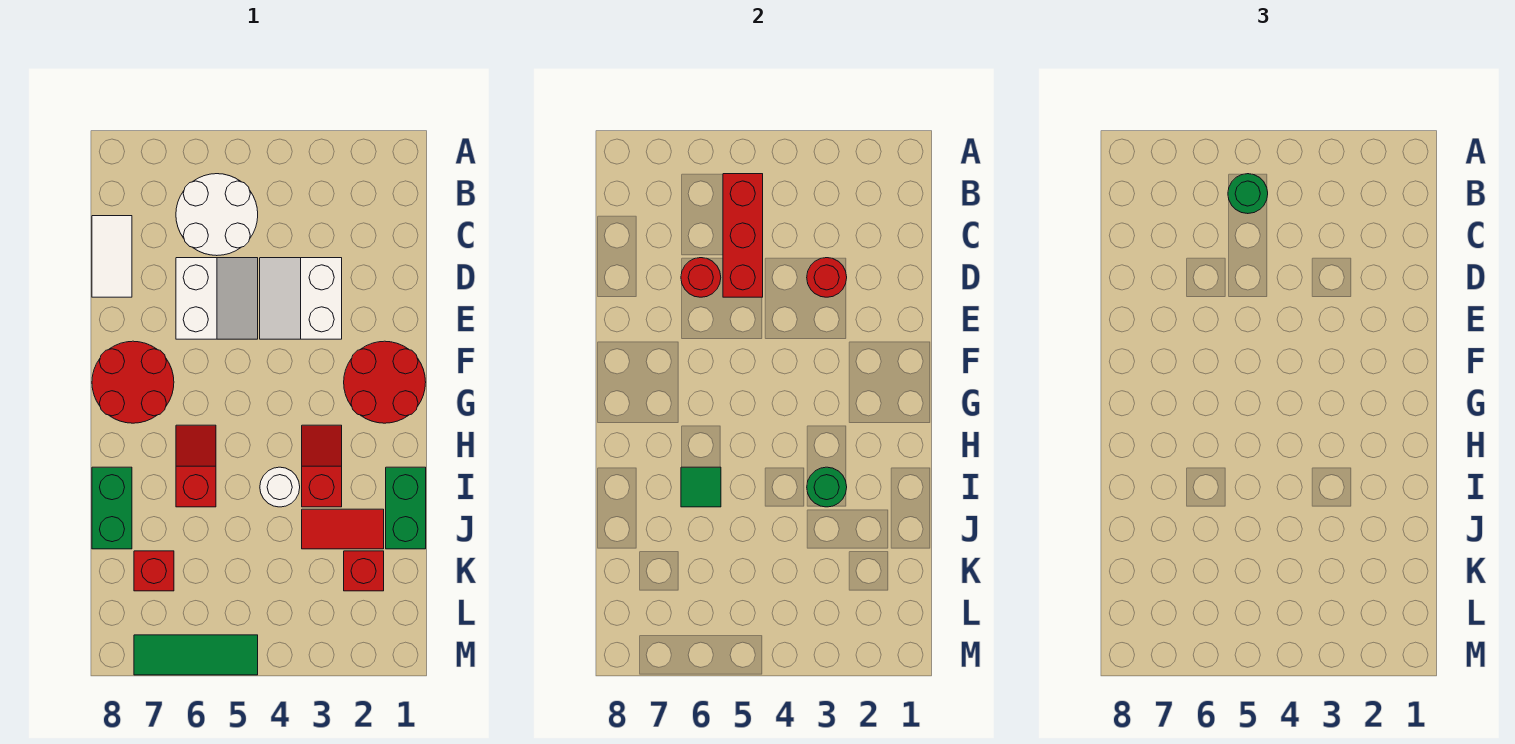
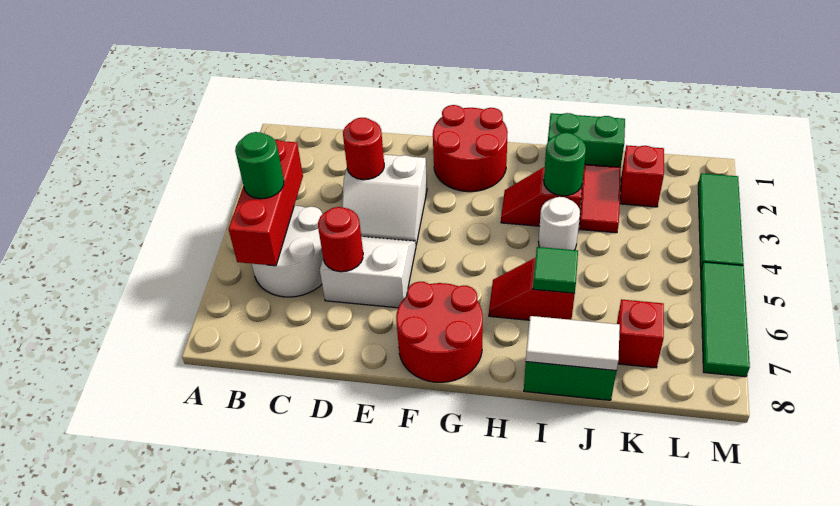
red brick B5:D5 level 2 -> red brick B4:B6 level 2
white tile C8:D8 level 1 -> white tile I8:J8 level 2
none -> green tile M2:M4 level 1

